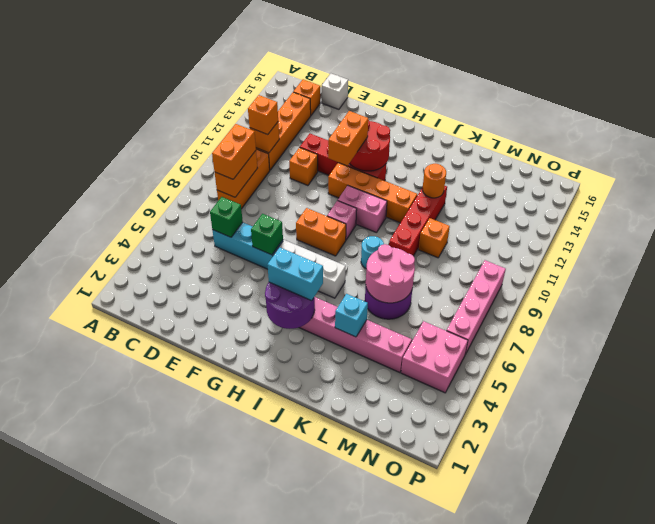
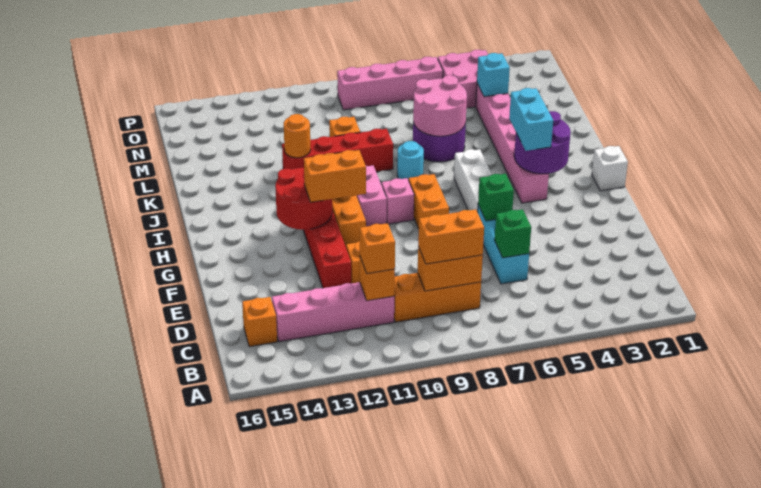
orange brick C11:C14 level 1 -> pink brick C11:C14 level 1
white brick D16 level 1 -> white brick H1 level 1
cyan brick K4 level 2 -> cyan brick M4 level 2

